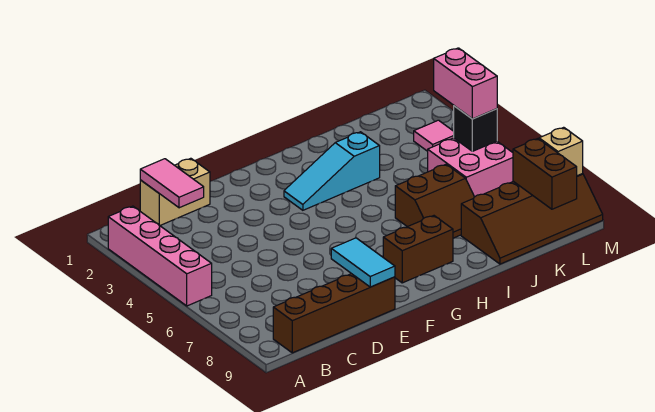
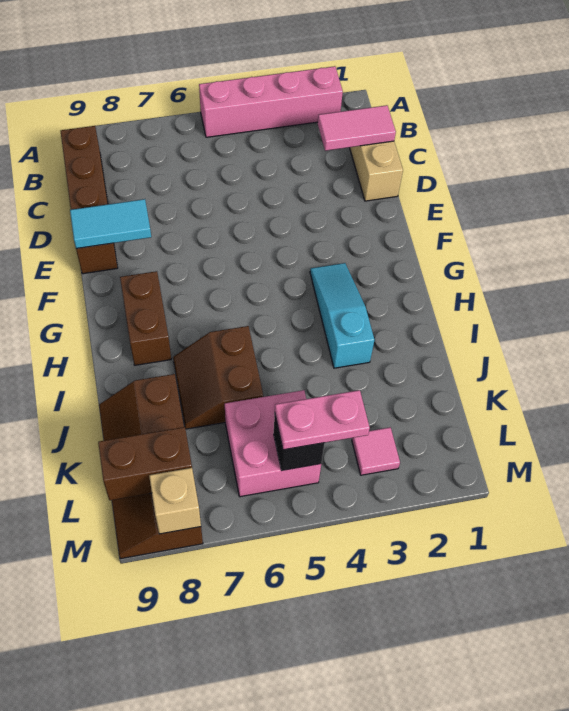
pink brick L4:L5 level 3 -> pink plate L4:L5 level 3

